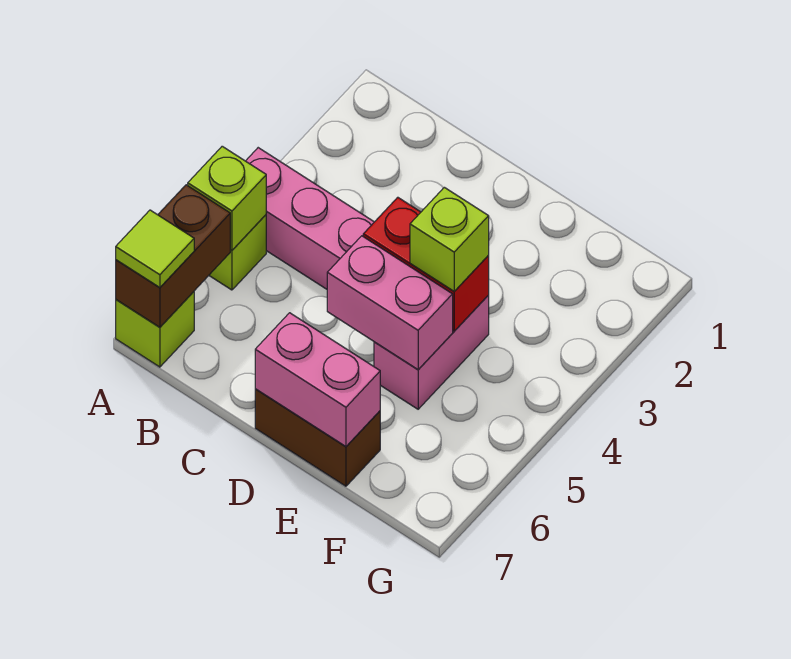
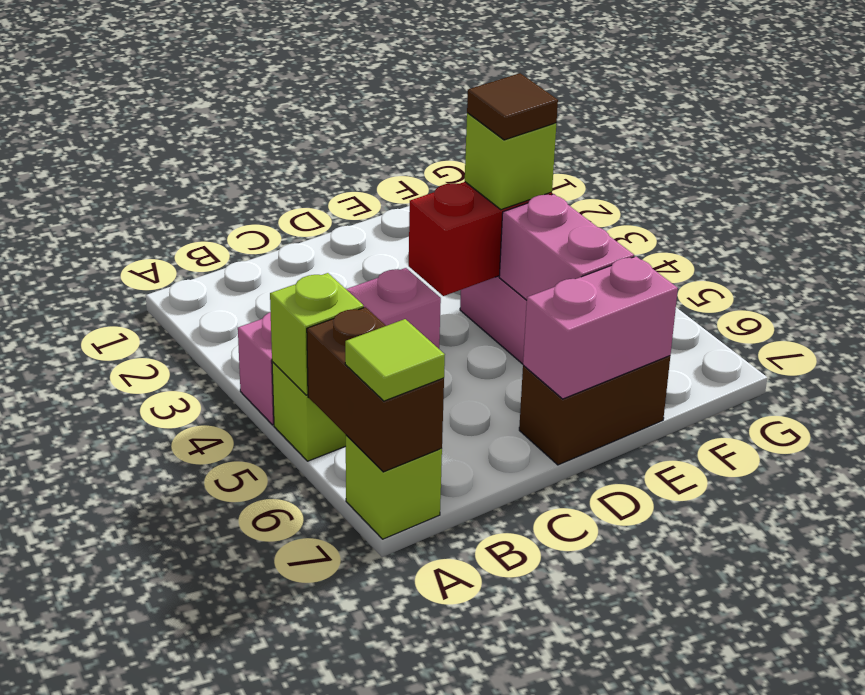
pink brick D5:E5 level 2 -> pink brick E5:E6 level 2
none -> brown tile E4 level 4

